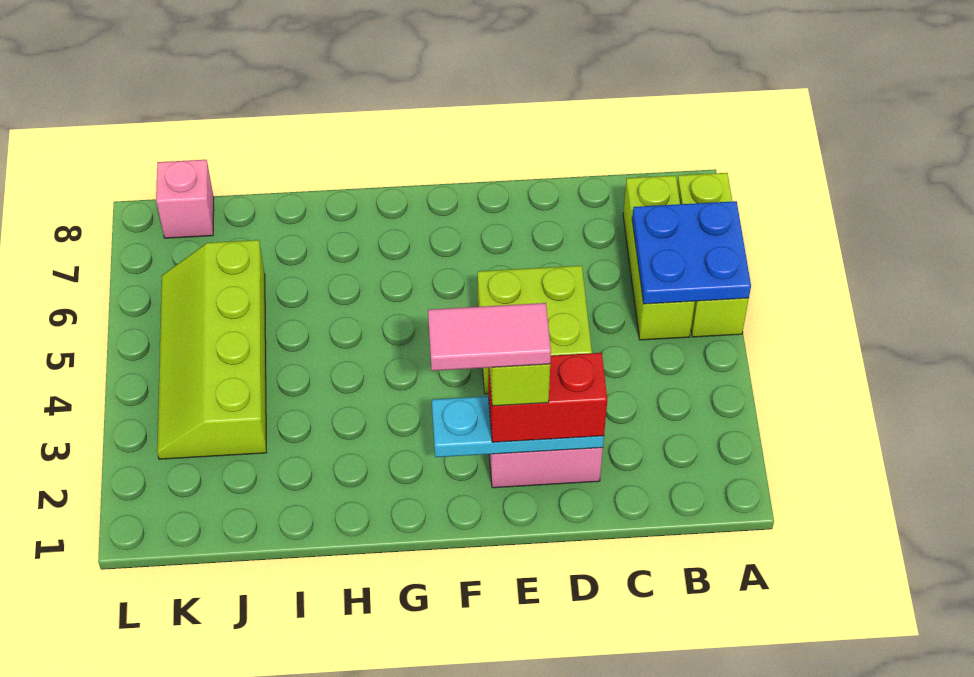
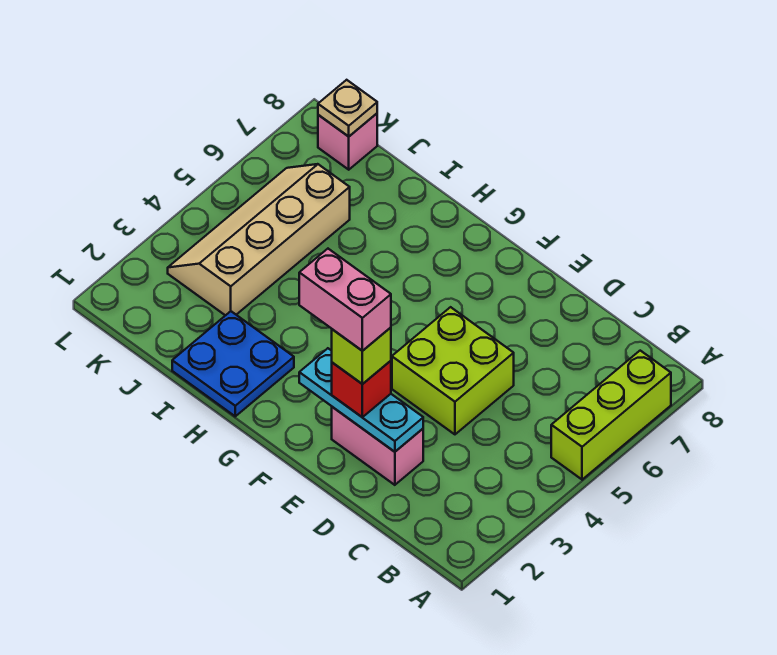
blue plate A5:B6 level 2 -> blue plate H1:I2 level 1
lime brick B5:B7 level 1 -> none
red brick D2:E2 level 3 -> red brick E2 level 3
pink tile E2:F2 level 5 -> pink brick E2:F2 level 5
lime slope J3:K6 level 1 top J -> tan slope J3:K6 level 1 top J
none -> tan plate K8 level 2

